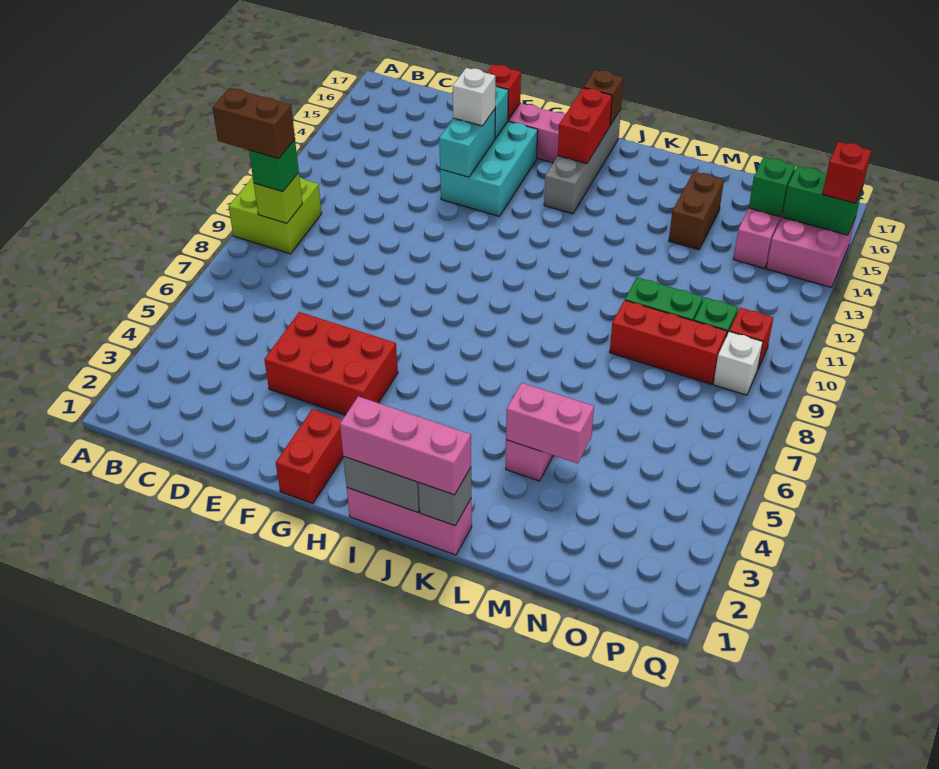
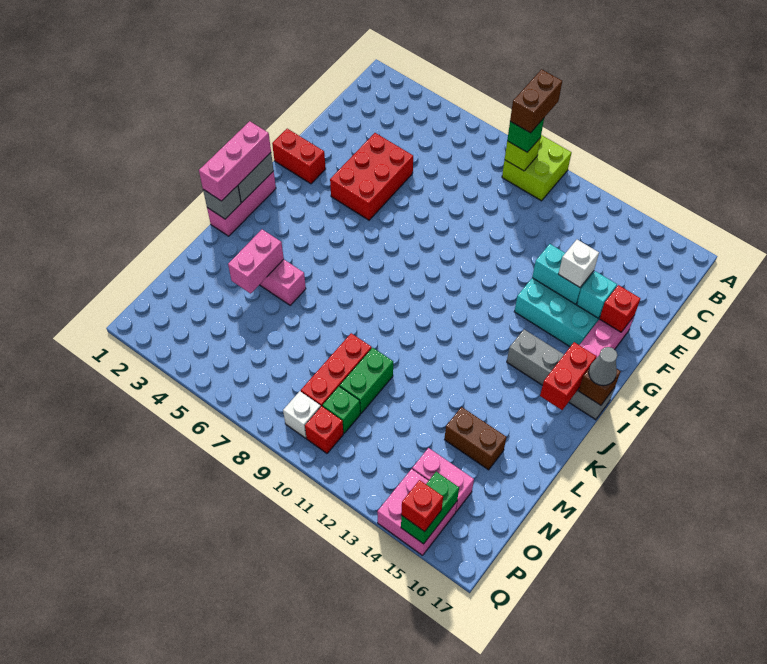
red brick I15:I16 level 2 -> red brick I16:J16 level 2
none -> grey cone I17 level 3
green brick O15 level 2 -> none

